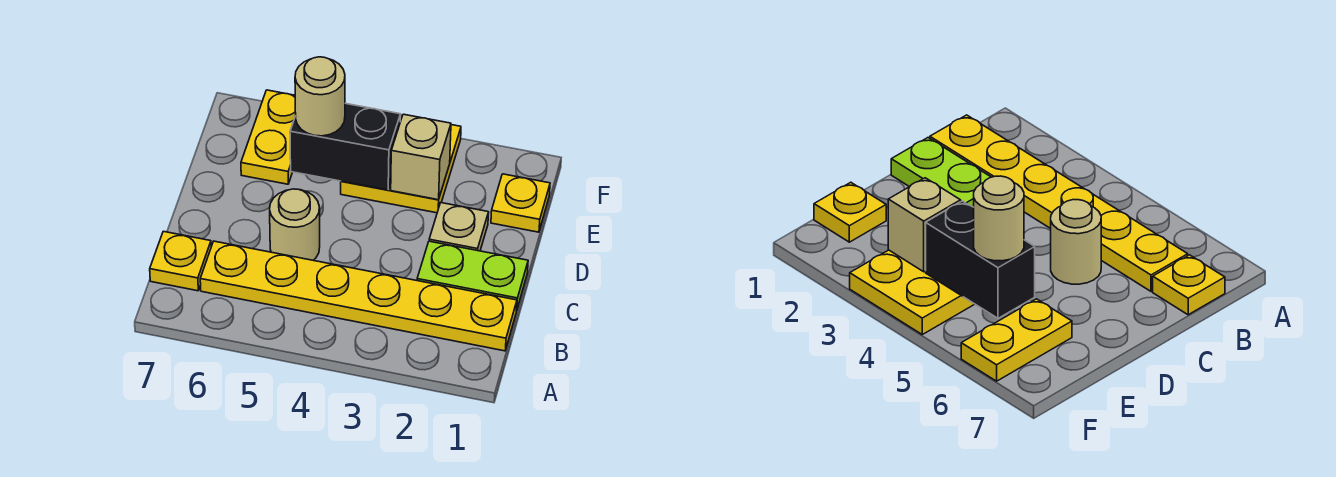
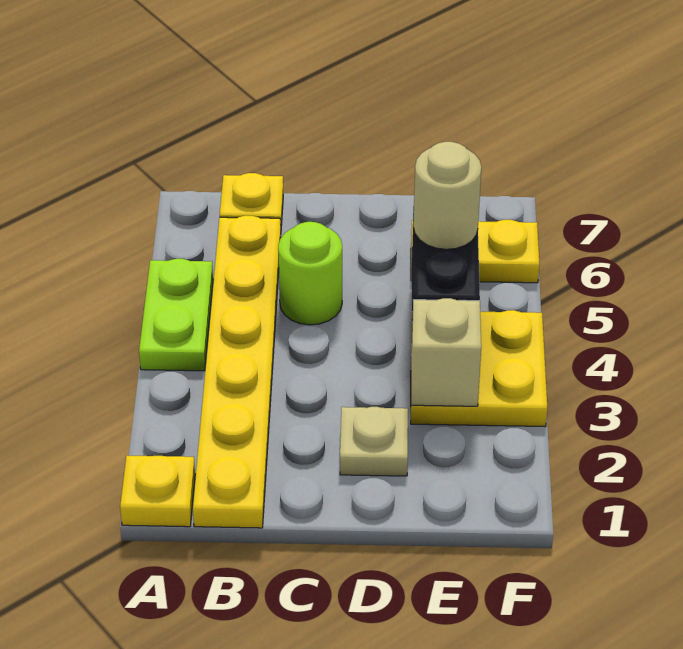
lime plate C1:C2 level 1 -> lime plate A4:A5 level 1
tan round brick C5 level 1 -> lime round brick C5 level 1
yellow plate E1 level 1 -> yellow plate A1 level 1

